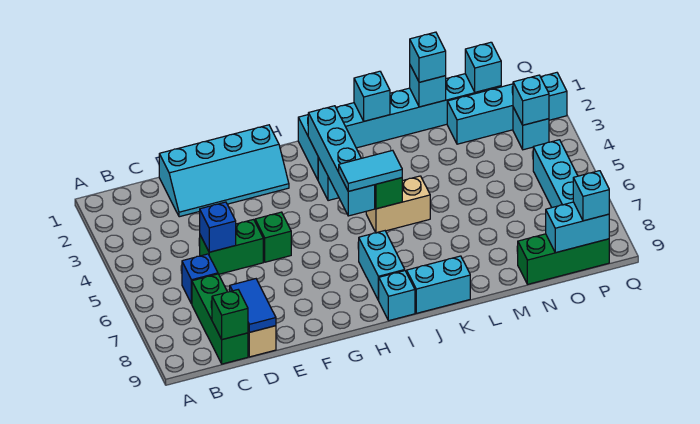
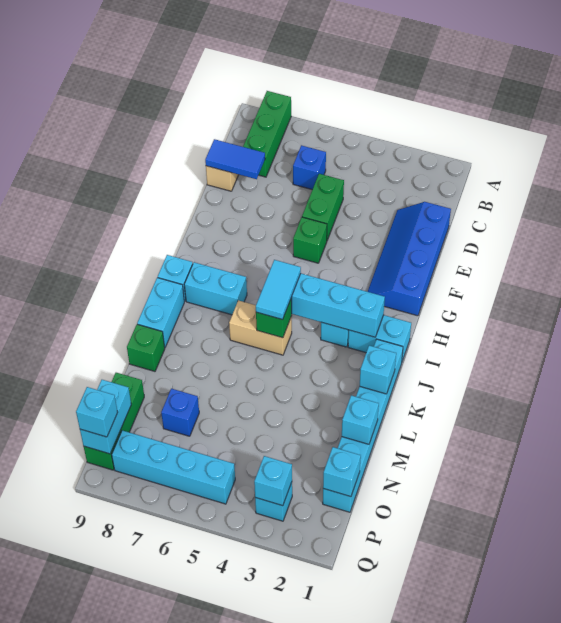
green brick C7:C9 level 1 -> green brick A8:C8 level 1
green brick C9 level 2 -> green brick L9 level 1
cyan slope D1:G2 level 1 top 1 -> blue slope D1:G2 level 1 top 1
blue brick D5 level 2 -> blue brick N7 level 1
tan brick J5:K5 level 1 -> tan brick J5:J6 level 1
cyan brick M1 level 3 -> none
cyan brick N2:Q2 level 1 -> none

